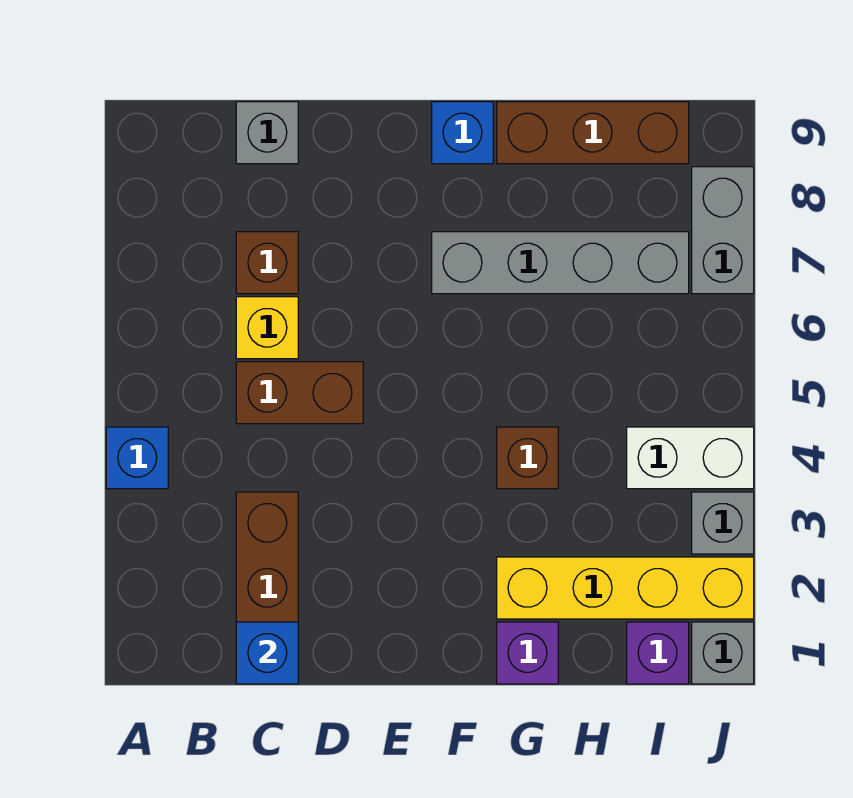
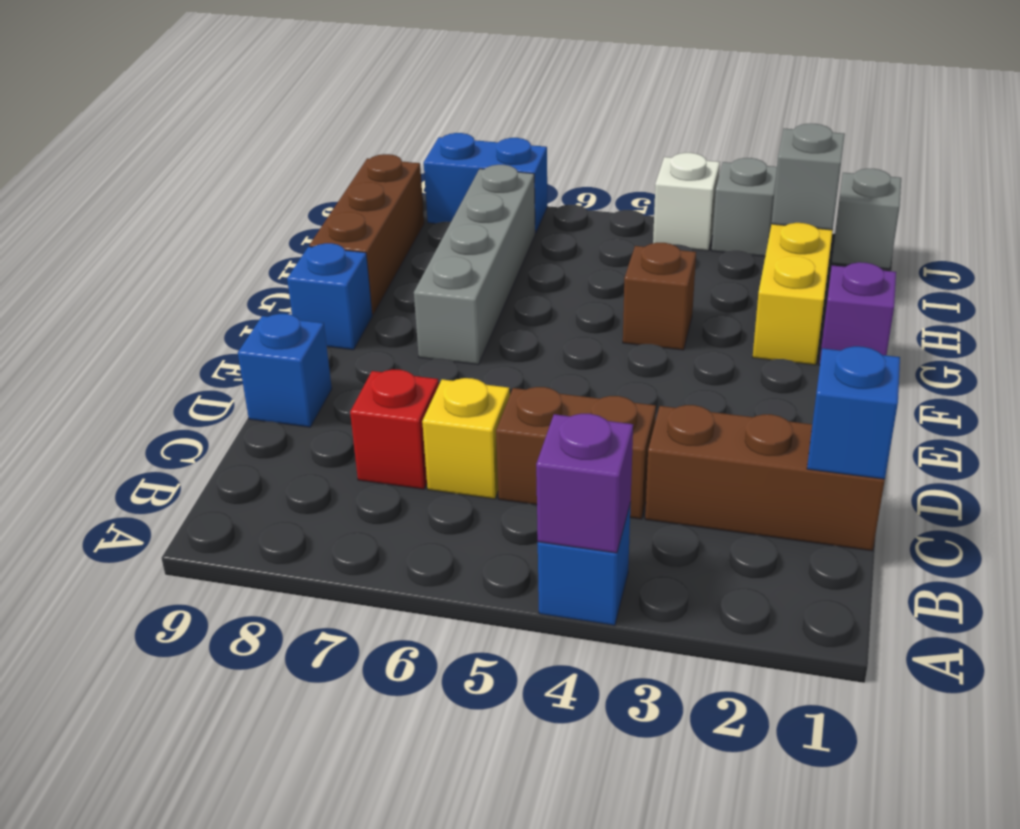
brown brick C5:D5 level 1 -> brown brick C4:C5 level 1
brown brick C7 level 1 -> red brick C7 level 1
grey brick C9 level 1 -> grey brick I2 level 2
none -> blue brick D9 level 1
purple brick I1 level 1 -> purple brick A4 level 2
white brick I4:J4 level 1 -> white brick J4 level 1
grey brick J7:J8 level 1 -> blue brick J7:J8 level 1

